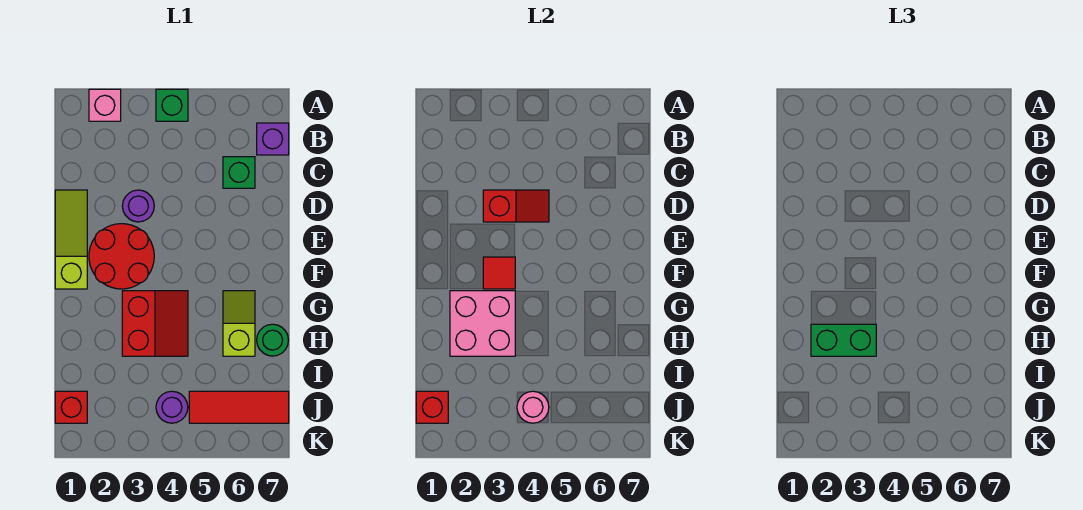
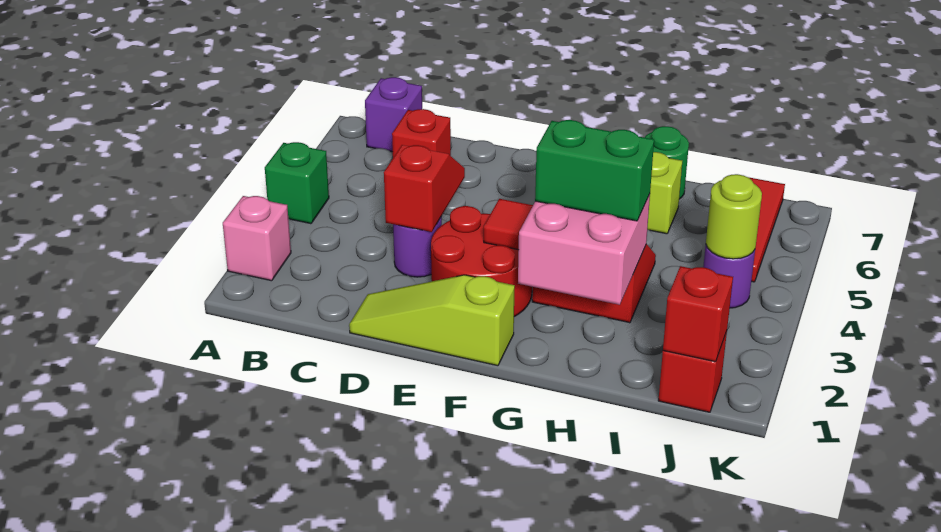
green brick C6 level 1 -> red brick C6 level 1
green brick H2:H3 level 3 -> green brick G3:H3 level 3
pink round brick J4 level 2 -> lime round brick J4 level 2

